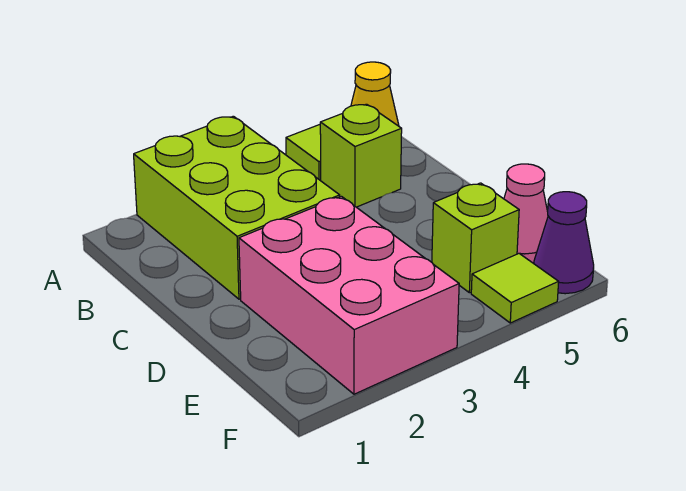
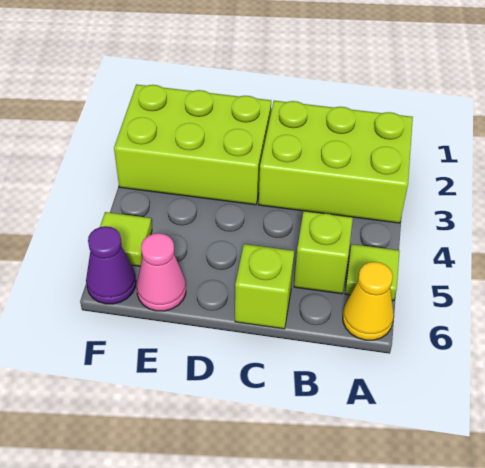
pink brick D2:F3 level 1 -> lime brick D2:F3 level 1
lime brick E5 level 1 -> lime brick C6 level 1

